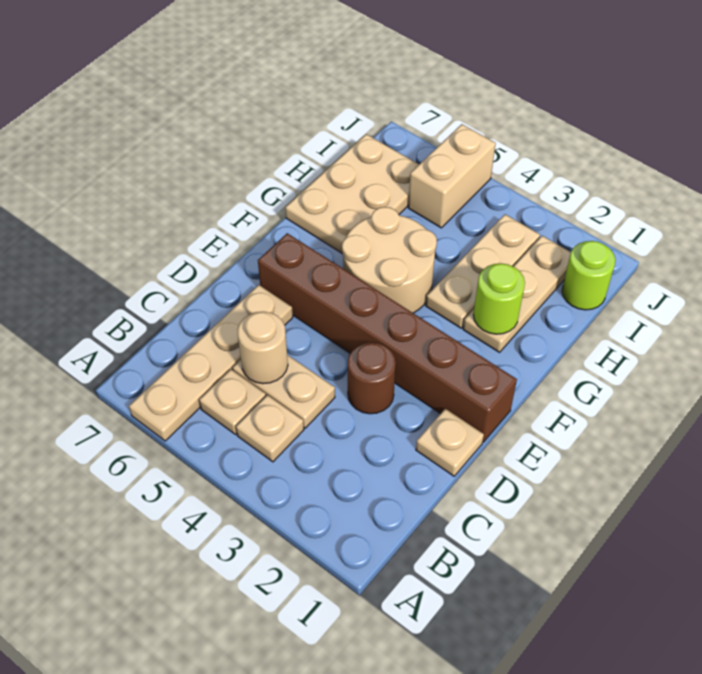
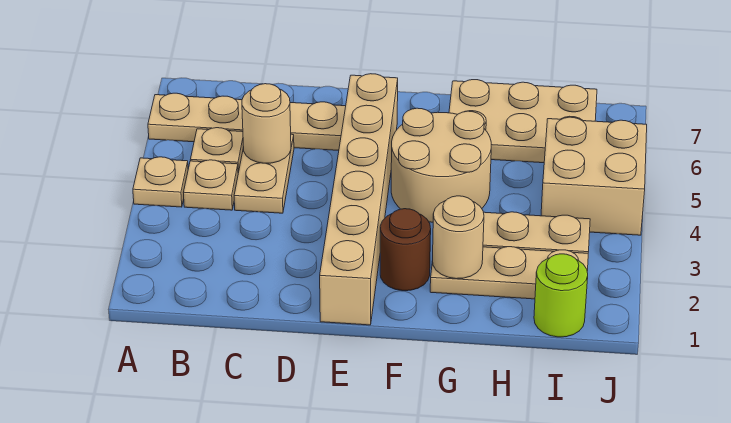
tan plate D1 level 1 -> tan plate A4 level 1
brown round brick D3 level 1 -> brown round brick F2 level 1
brown brick E1:E6 level 1 -> tan brick E1:E6 level 1
lime round brick G2 level 2 -> tan round brick G2 level 2
tan brick I5:J5 level 1 -> tan brick I4:J5 level 1

